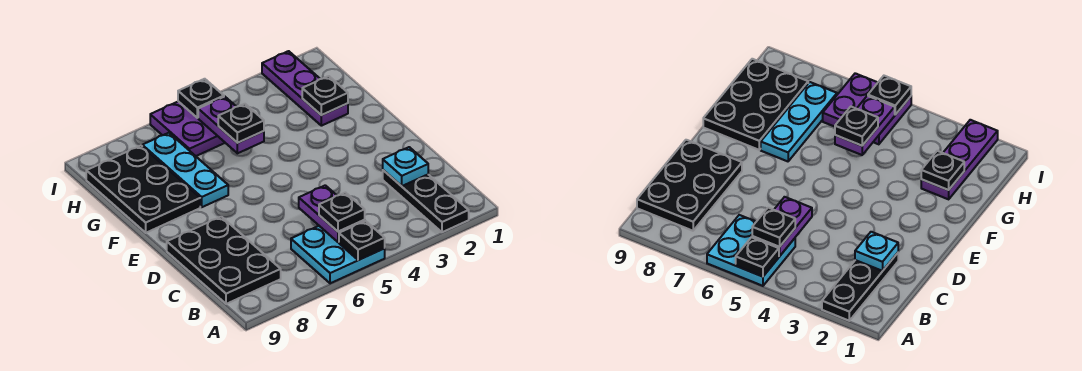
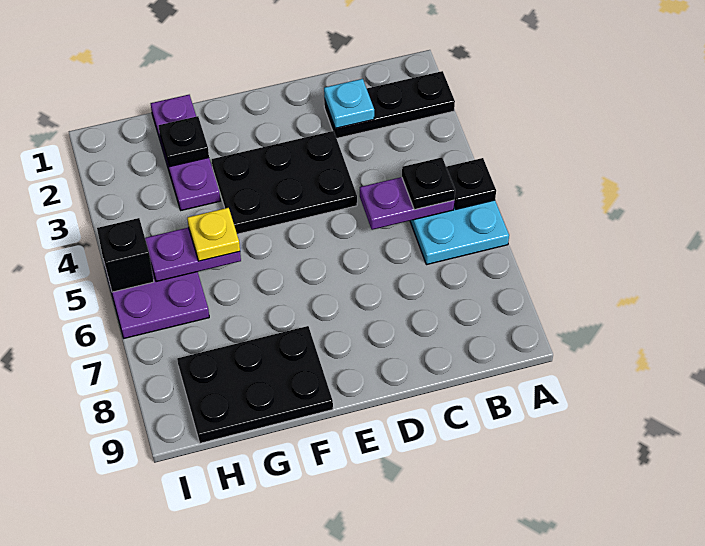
black plate B8:D9 level 1 -> black plate D3:F4 level 1
cyan plate F7:H7 level 1 -> none
purple plate G2:I2 level 1 -> purple plate G1:G3 level 1
black plate G5 level 3 -> yellow plate G5 level 3
black plate I5 level 2 -> black brick I5 level 2

